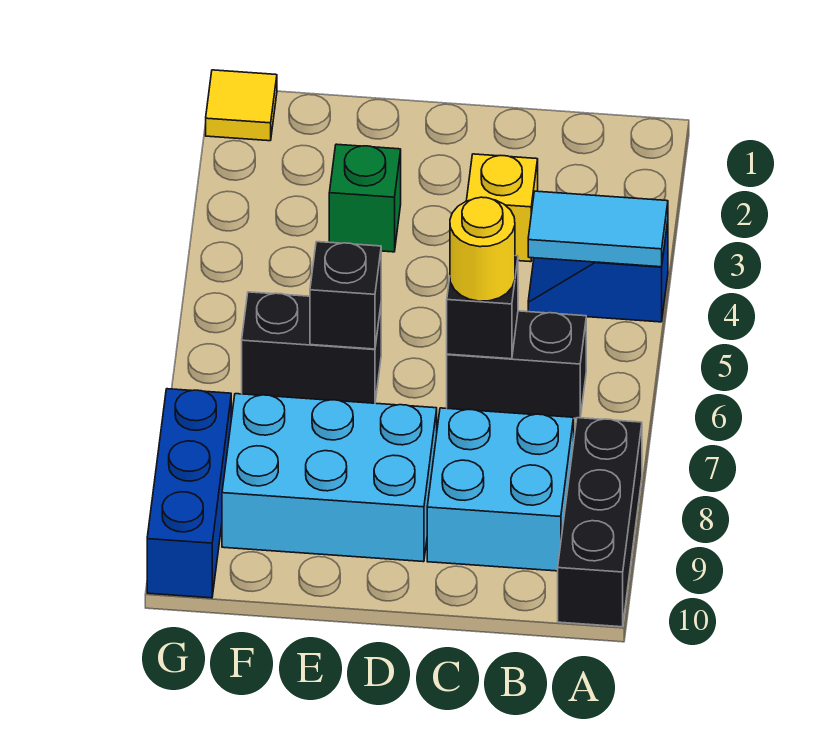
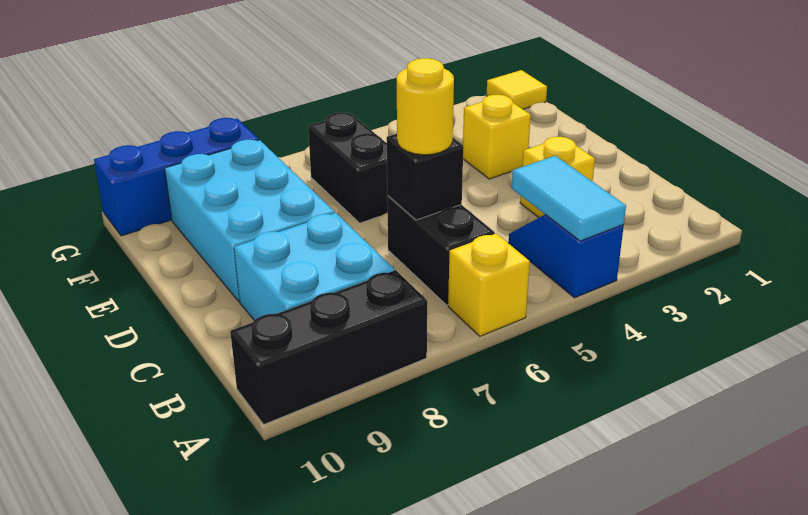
none -> yellow brick A6 level 1
green brick E3 level 1 -> yellow brick E3 level 1
black brick E6 level 2 -> none

